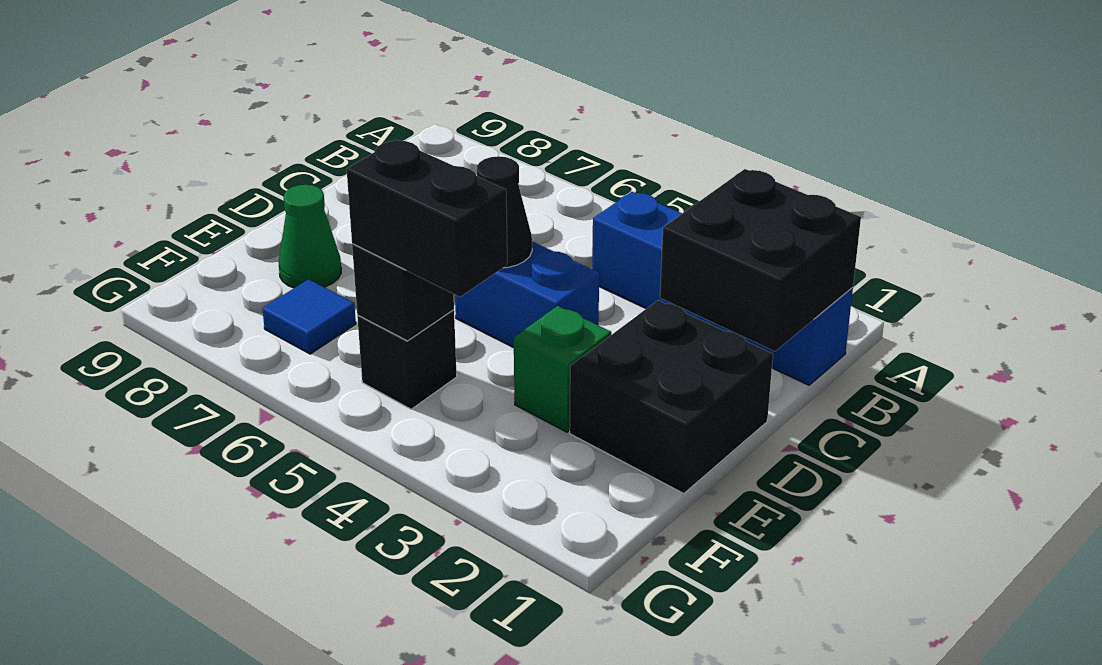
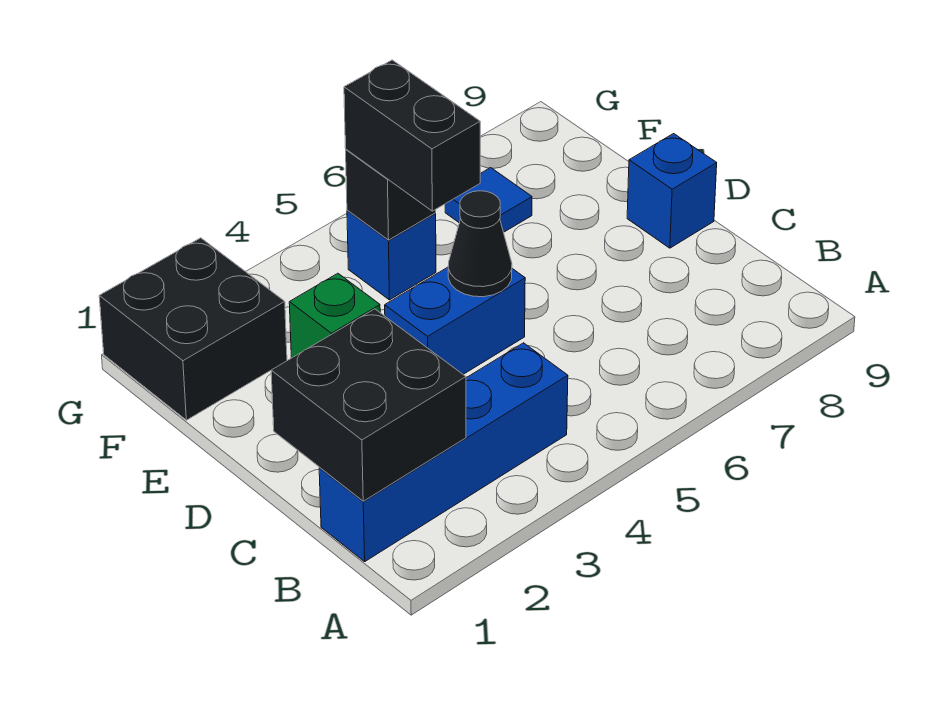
black brick D1:E2 level 1 -> black brick F1:G2 level 1
none -> blue brick D9 level 1
green cone E8 level 1 -> none
black brick F4:F5 level 3 -> black brick E5:F5 level 3
black brick F5 level 1 -> blue brick F5 level 1

